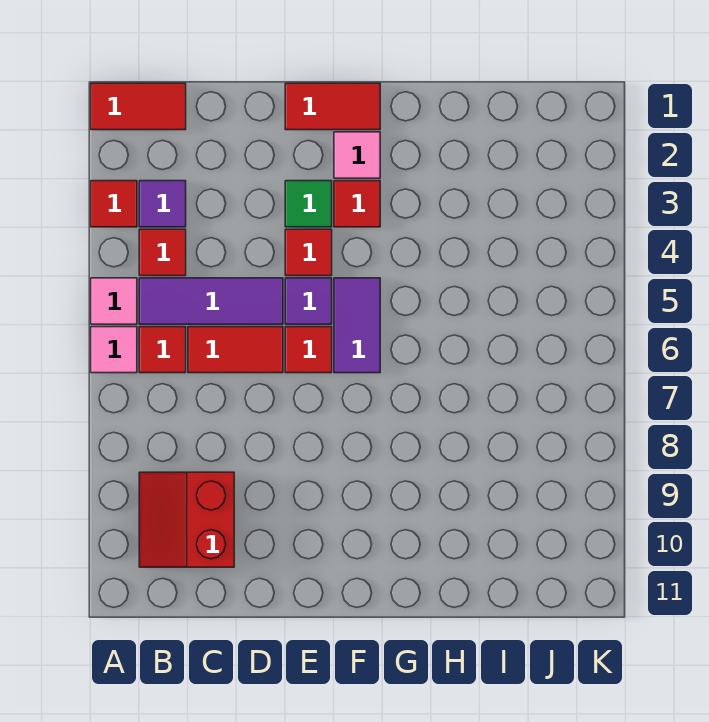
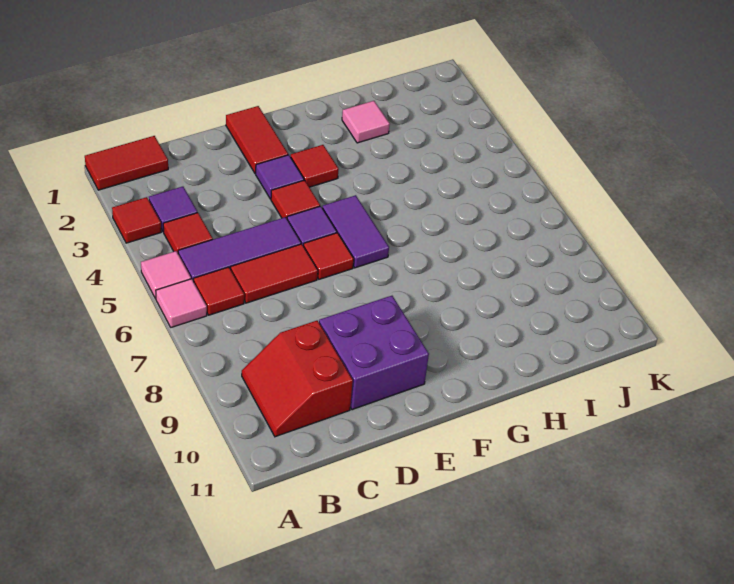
none -> purple brick D9:E10 level 1
red tile E1:F1 level 1 -> red tile E1:E2 level 1
green tile E3 level 1 -> purple tile E3 level 1
pink tile F2 level 1 -> pink tile H2 level 1

